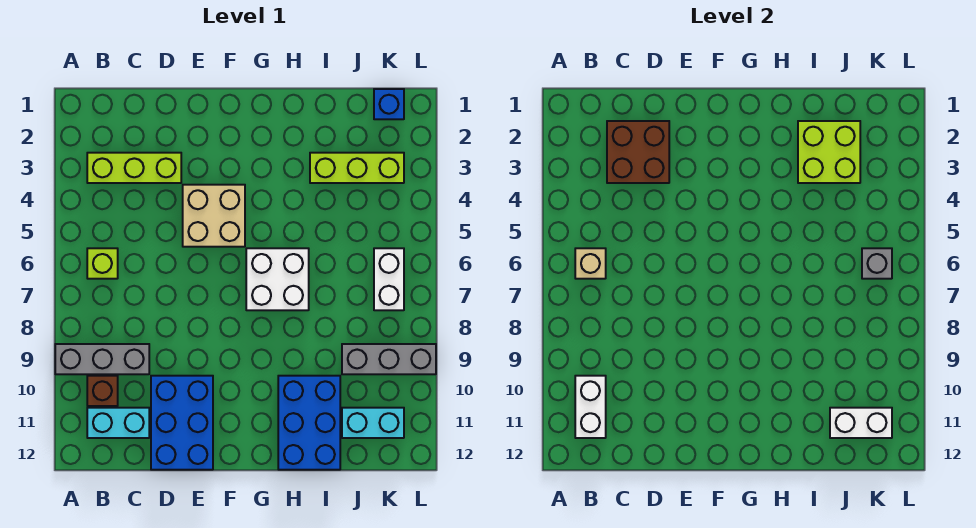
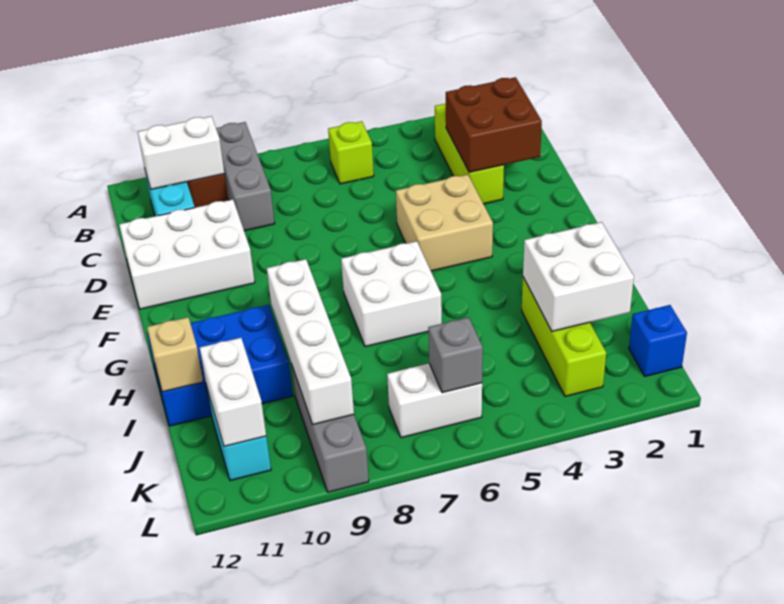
tan brick B6 level 2 -> tan brick I12 level 2
blue brick D10:E12 level 1 -> white brick D10:E12 level 1
none -> white brick H9:K9 level 2
lime brick I2:J3 level 2 -> white brick I2:J3 level 2

